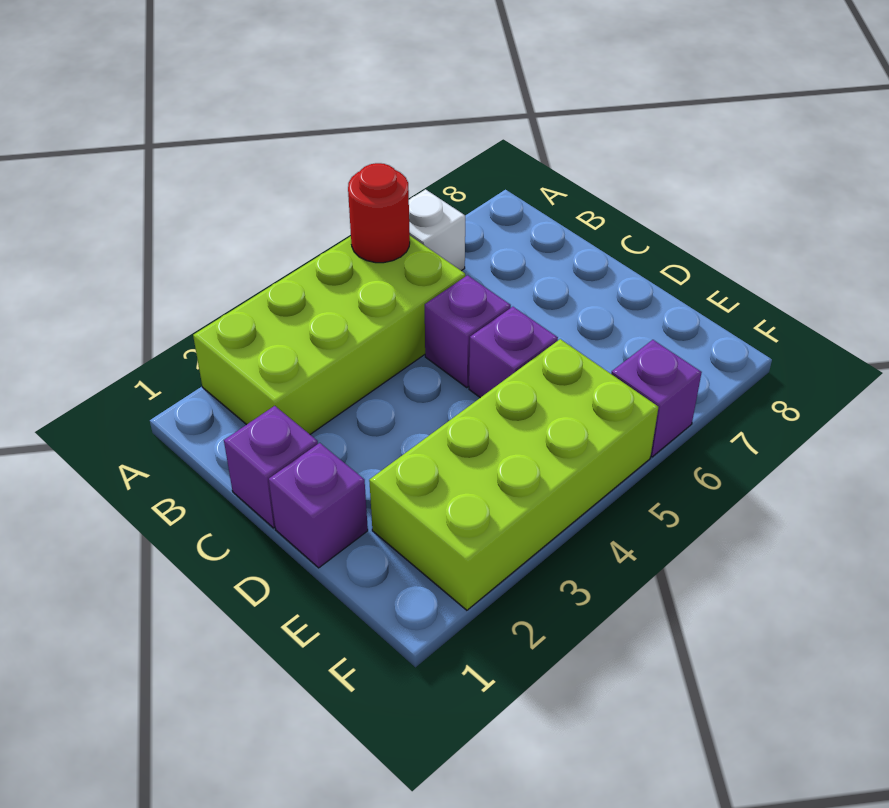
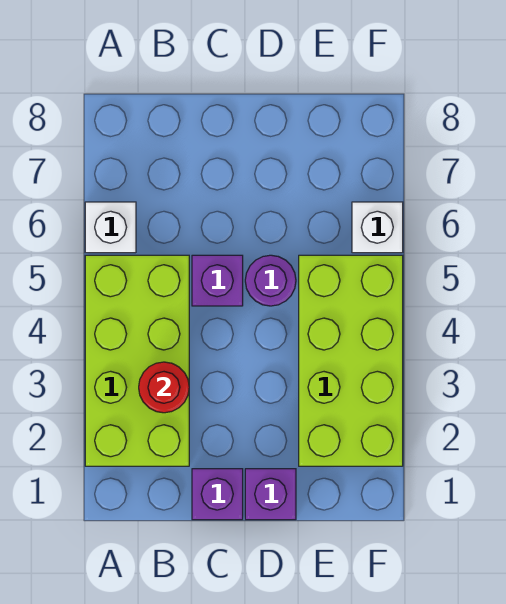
red round brick A5 level 2 -> red round brick B3 level 2
purple brick D5 level 1 -> purple round brick D5 level 1
purple brick F6 level 1 -> white brick F6 level 1

